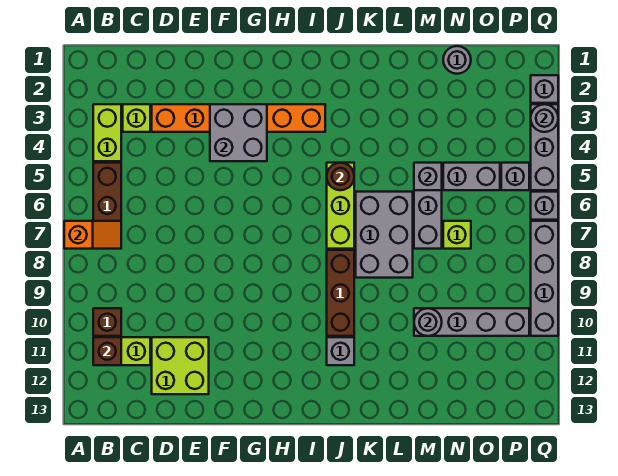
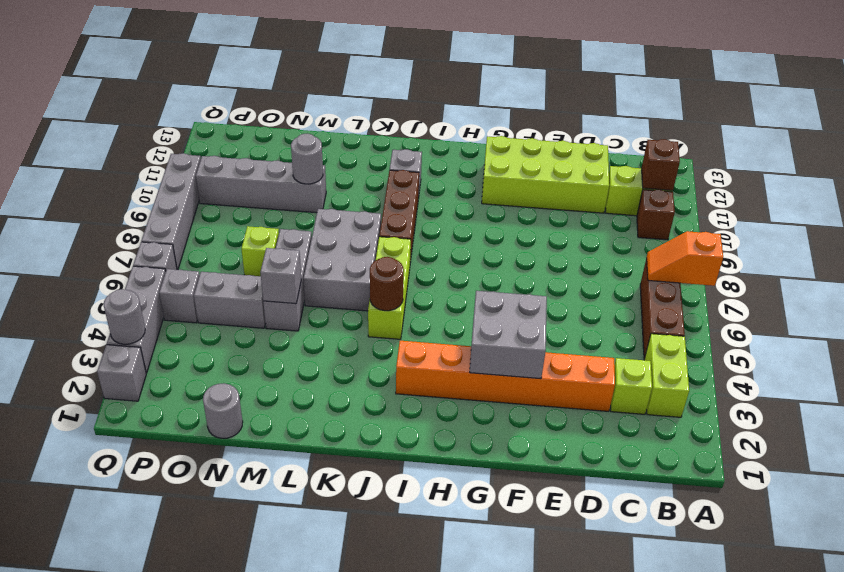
lime brick D11:E12 level 1 -> lime brick D11:G12 level 1

